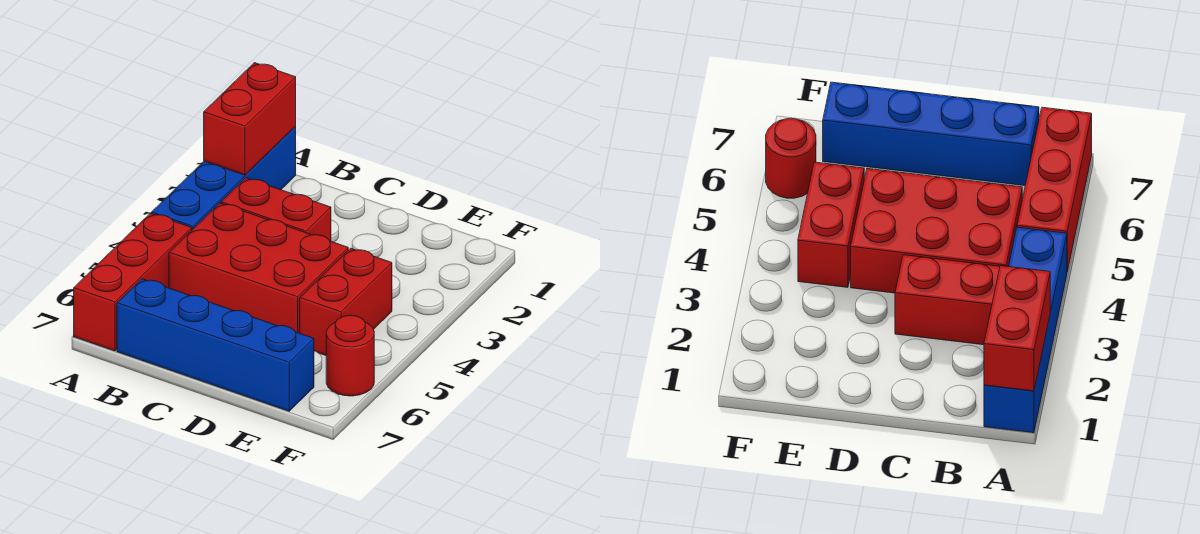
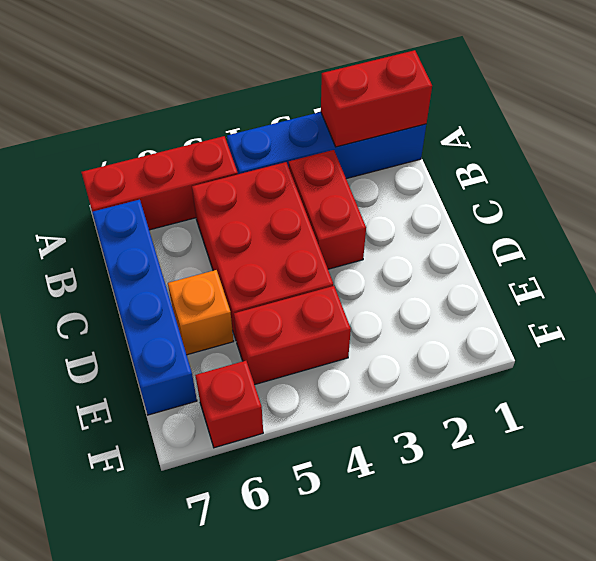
none -> orange brick D6 level 1
red round brick F6 level 1 -> red brick F6 level 1

